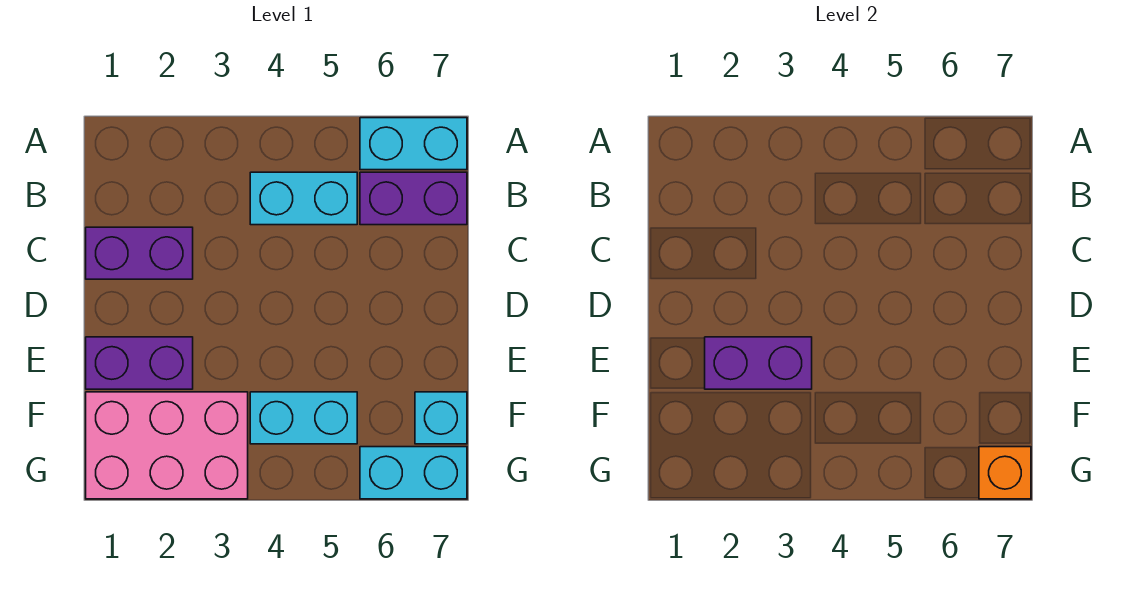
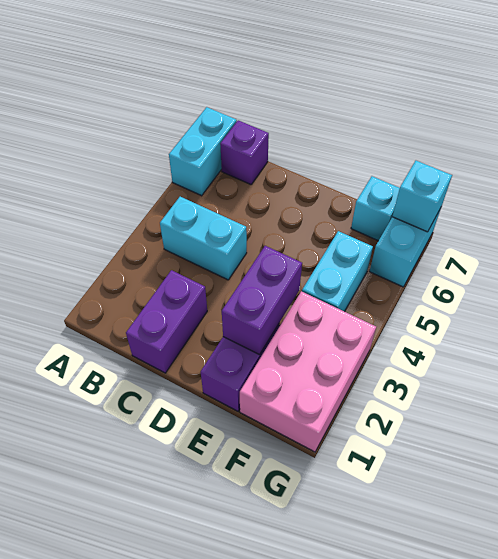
cyan brick B4:B5 level 1 -> cyan brick B4:C4 level 1
purple brick B6:B7 level 1 -> purple brick B7 level 1
orange brick G7 level 2 -> cyan brick G7 level 2

